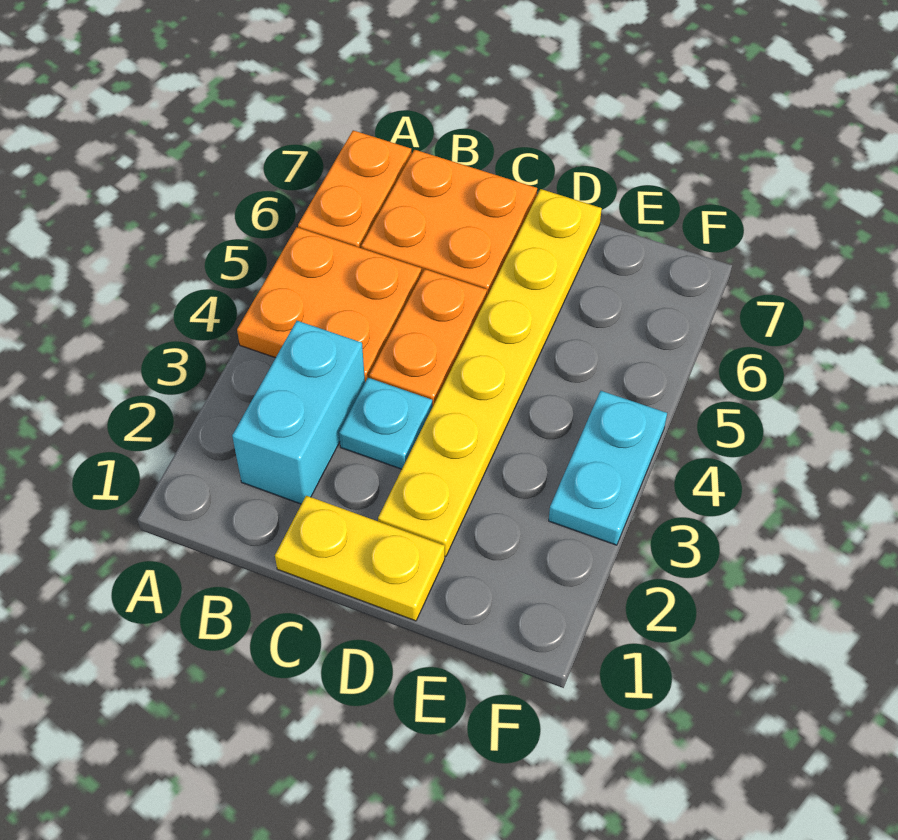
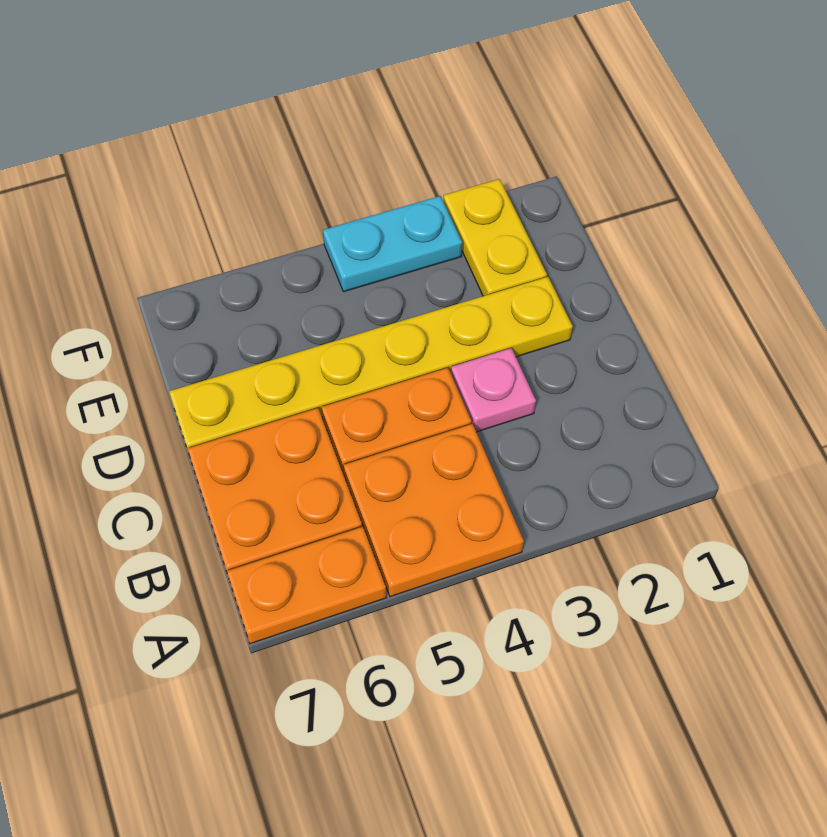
cyan brick B2:B3 level 1 -> none
yellow plate C1:D1 level 1 -> yellow plate E2:F2 level 1
cyan plate C3 level 1 -> pink plate C3 level 1

